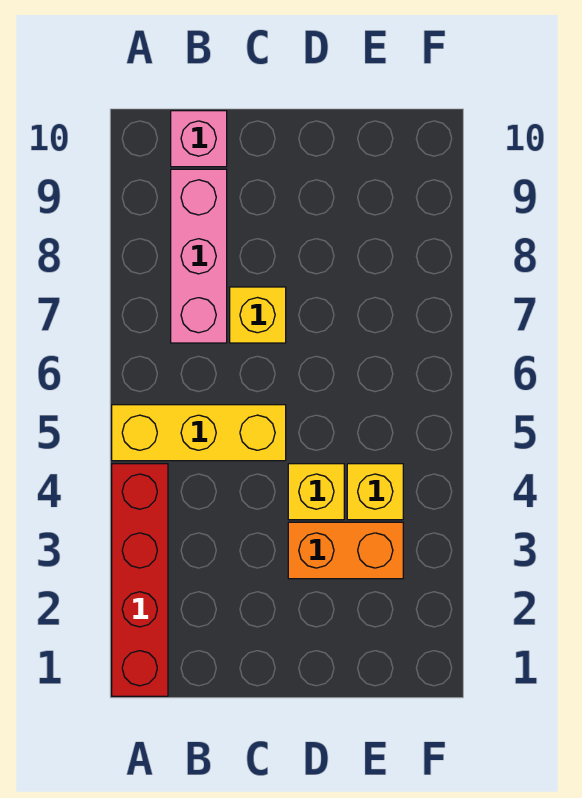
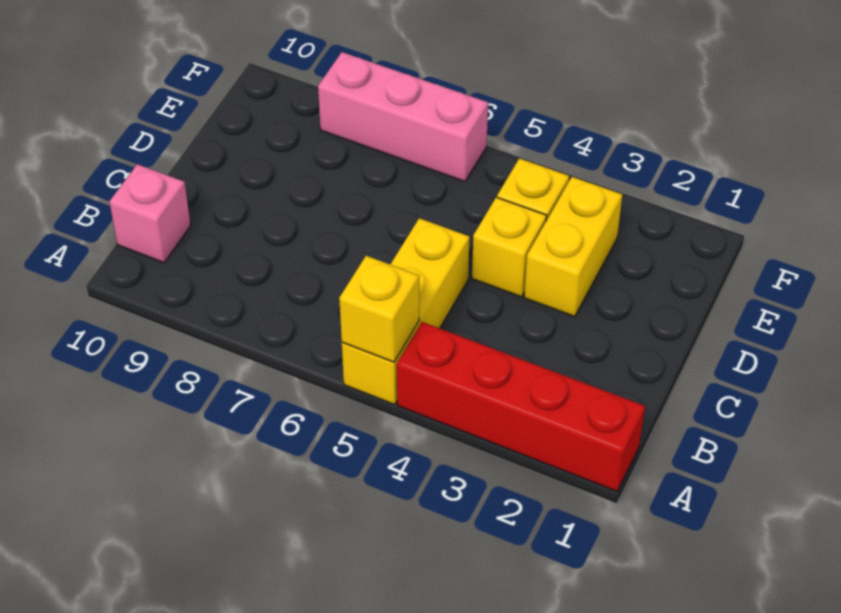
pink brick B7:B9 level 1 -> pink brick F6:F8 level 1
yellow brick C7 level 1 -> yellow brick A5 level 2
orange brick D3:E3 level 1 -> yellow brick D3:E3 level 1

